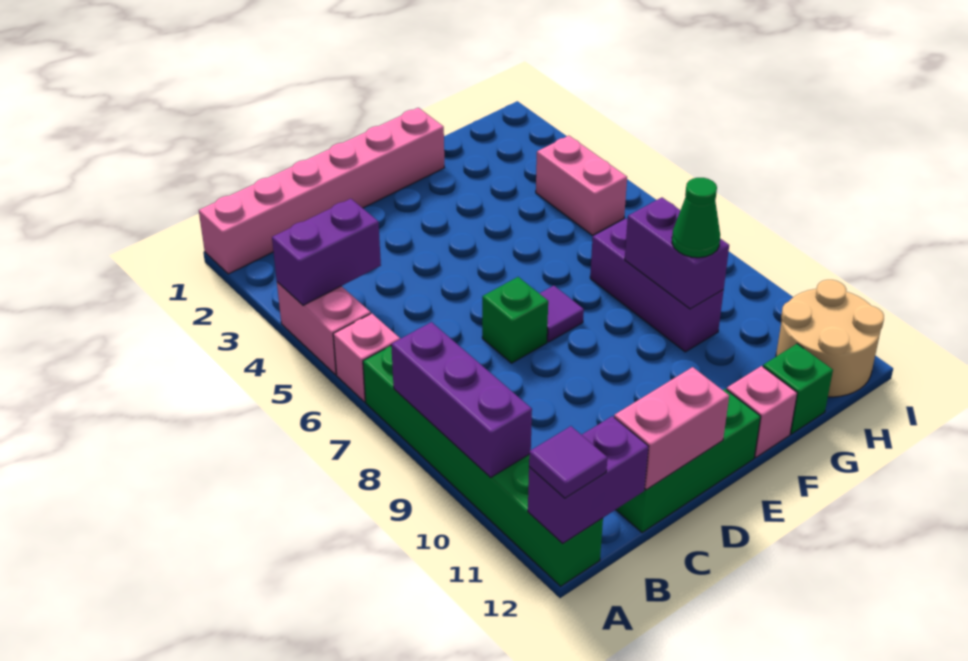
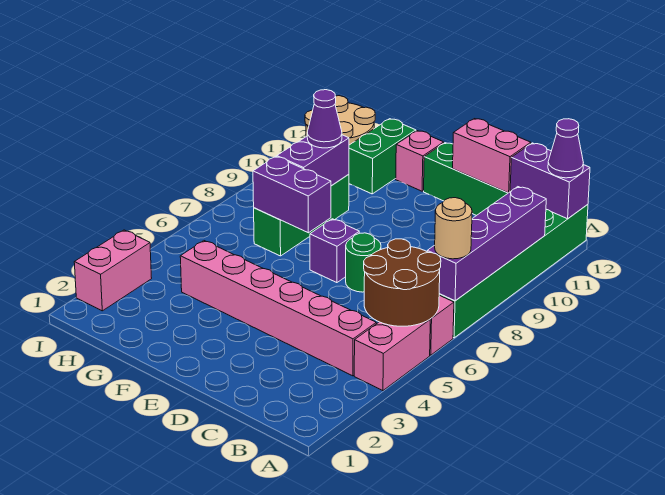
pink brick A1:F1 level 1 -> pink brick B4:G4 level 1
purple brick A4:B4 level 2 -> purple brick F7:G7 level 2
none -> brown round brick A5:B6 level 2
none -> tan round brick A7 level 3
purple brick A8:A10 level 2 -> purple brick A7:A10 level 2
purple tile A12 level 3 -> purple cone A12 level 3
green brick D7 level 1 -> green round brick D7 level 1
purple tile E7 level 1 -> purple brick E7 level 1
purple brick G7:G9 level 1 -> green brick G7:G9 level 1
green cone G9 level 3 -> purple cone G9 level 3
green brick G12 level 1 -> green brick G11:G12 level 1
pink brick H4:H5 level 1 -> pink brick I2:I3 level 1

